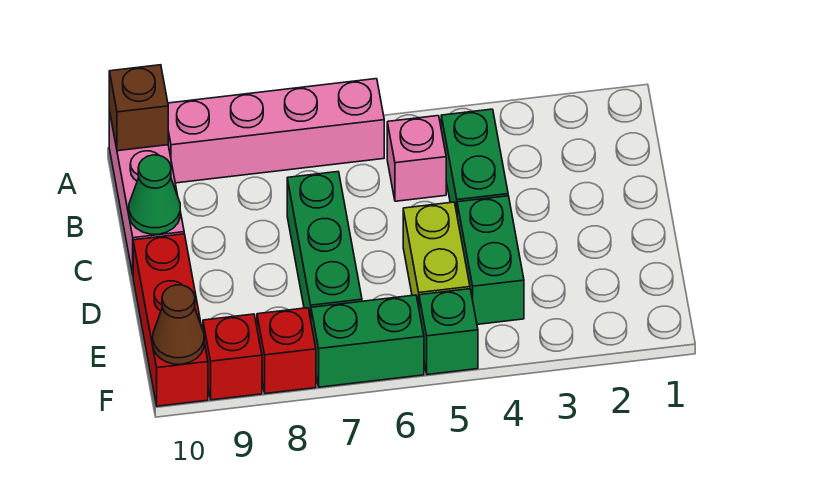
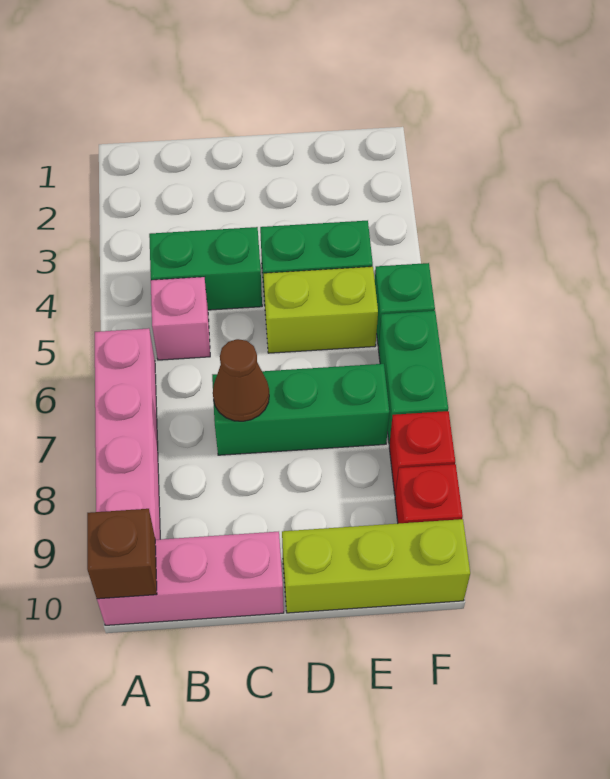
green cone C10 level 2 -> none
red brick D10:F10 level 1 -> lime brick D10:F10 level 1
brown cone F10 level 2 -> brown cone C7 level 2

